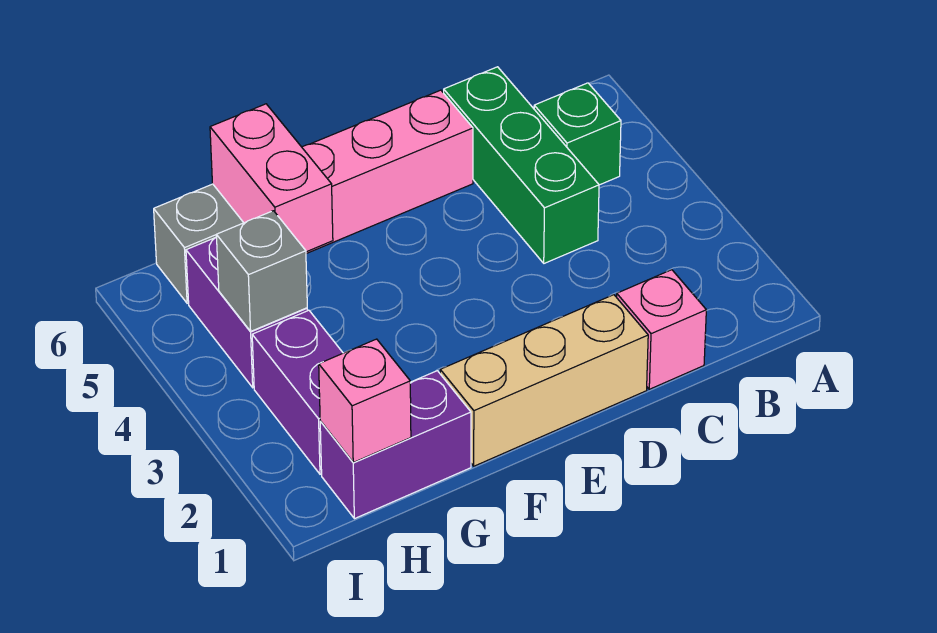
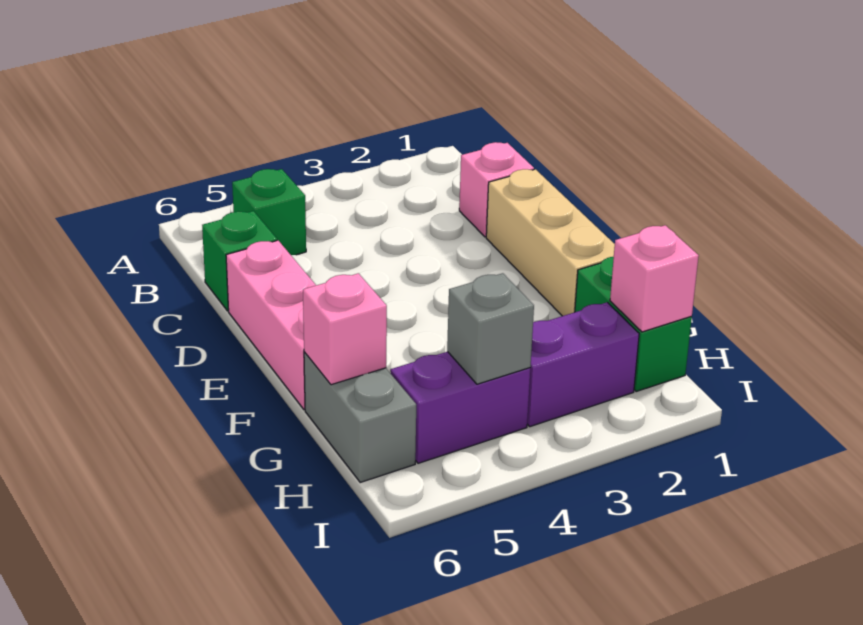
green brick C4:C6 level 1 -> green brick C6 level 1
purple brick G1:H1 level 1 -> green brick G1:H1 level 1
pink brick G5:G6 level 2 -> pink brick G6 level 2

